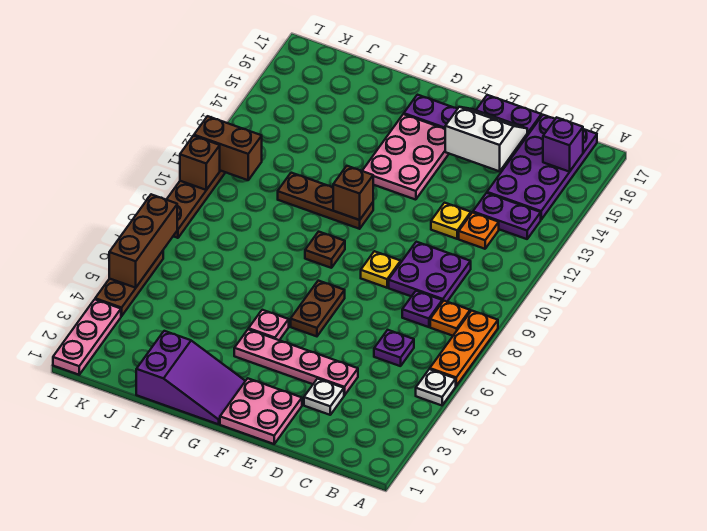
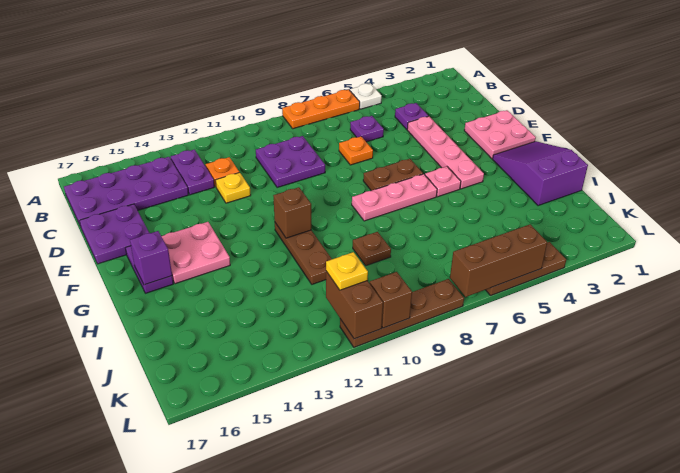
orange plate B8 level 1 -> orange plate D7 level 1
purple brick B16 level 2 -> purple brick G16 level 2
purple plate C8 level 1 -> purple plate C4 level 1
white plate D3 level 1 -> none
white slope D15:E16 level 2 top 15 -> none
yellow plate E9 level 1 -> yellow plate K11 level 3
pink plate F13:G15 level 1 -> pink plate F14:G15 level 1
brown plate G9 level 1 -> brown plate I9 level 1
pink plate L1:L3 level 1 -> pink plate G6:G8 level 1

